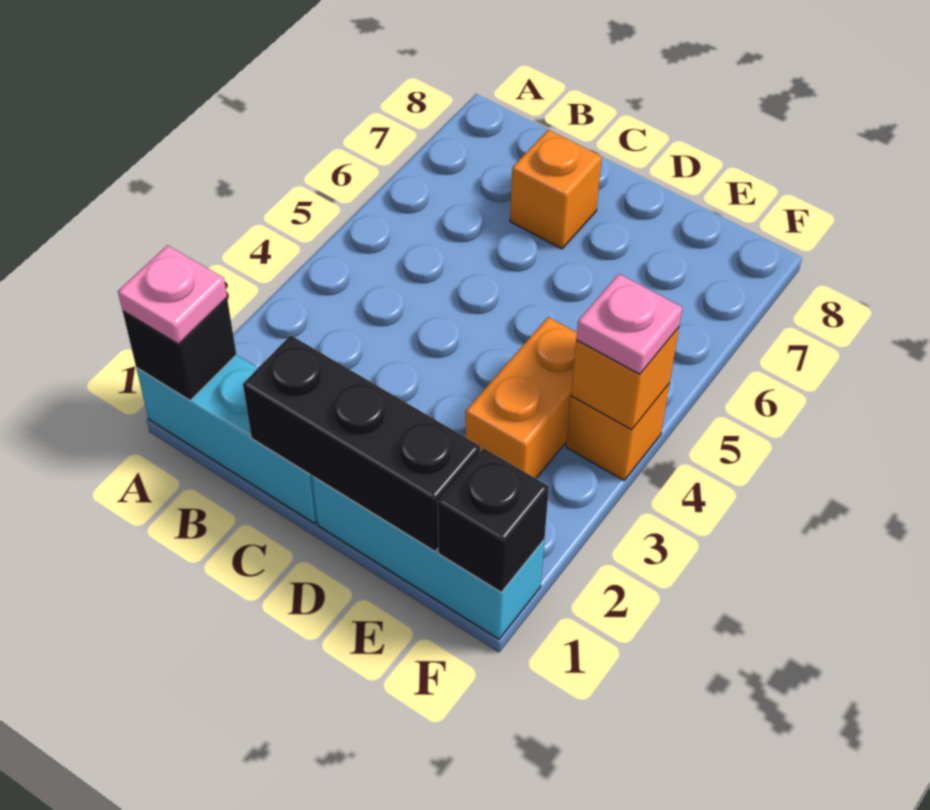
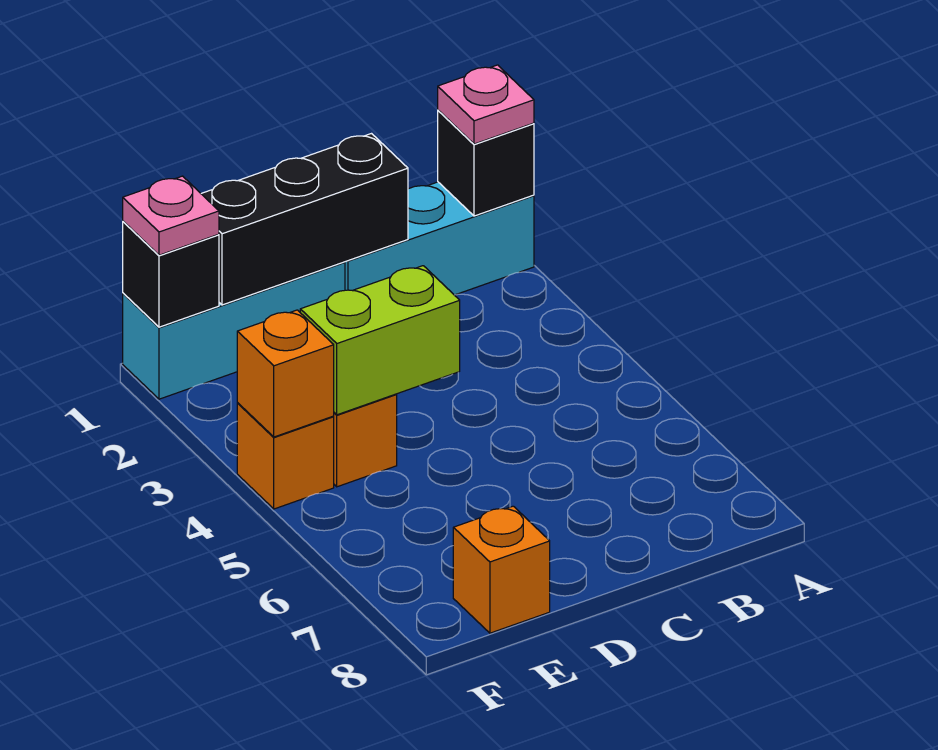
orange brick C7 level 1 -> orange brick E8 level 1
none -> lime brick D4:E4 level 2
pink plate F4 level 3 -> pink plate F1 level 3

